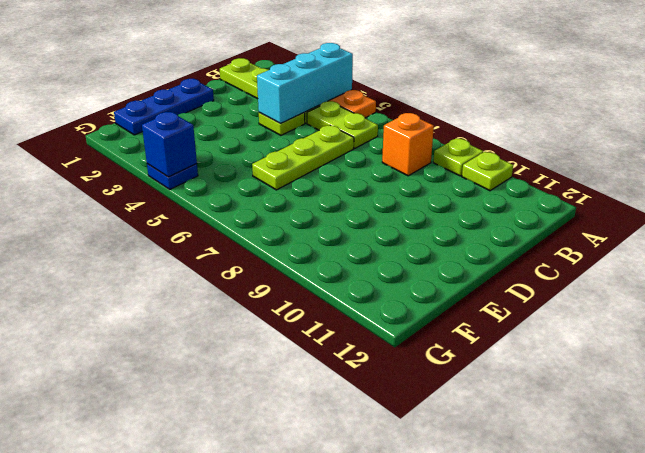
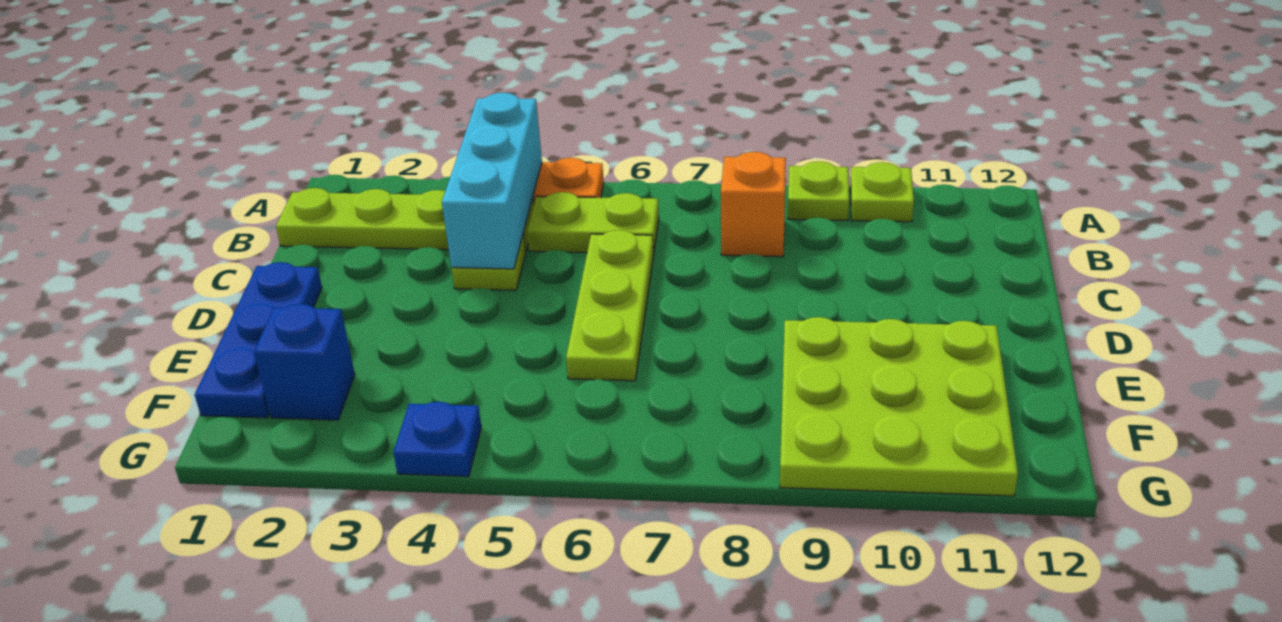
none -> lime plate E9:G11 level 1
blue brick G4 level 2 -> blue brick F2 level 1

